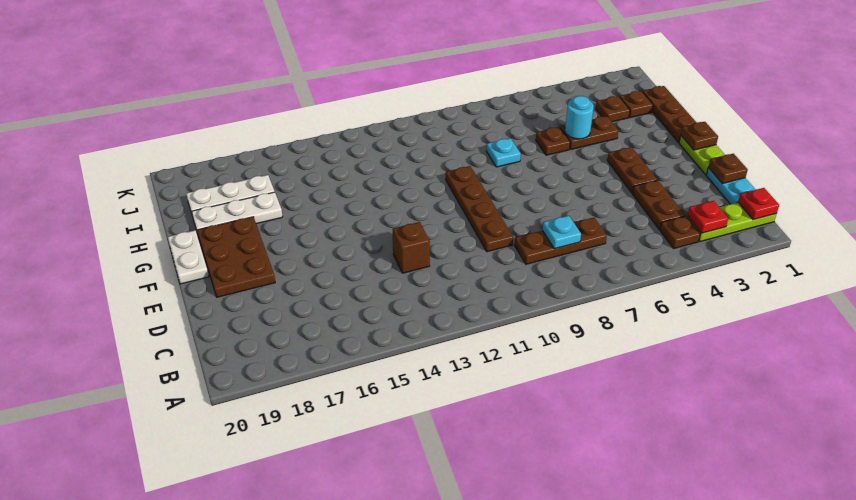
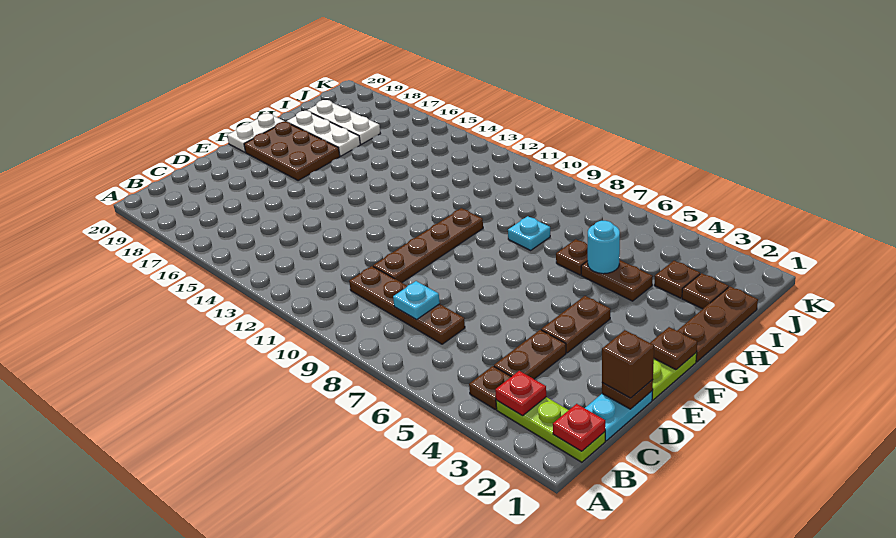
brown plate C7:C9 level 1 -> brown plate C7:C10 level 1
brown brick D13 level 1 -> brown brick D1 level 3
brown plate E18:G19 level 1 -> brown plate F17:G19 level 1

